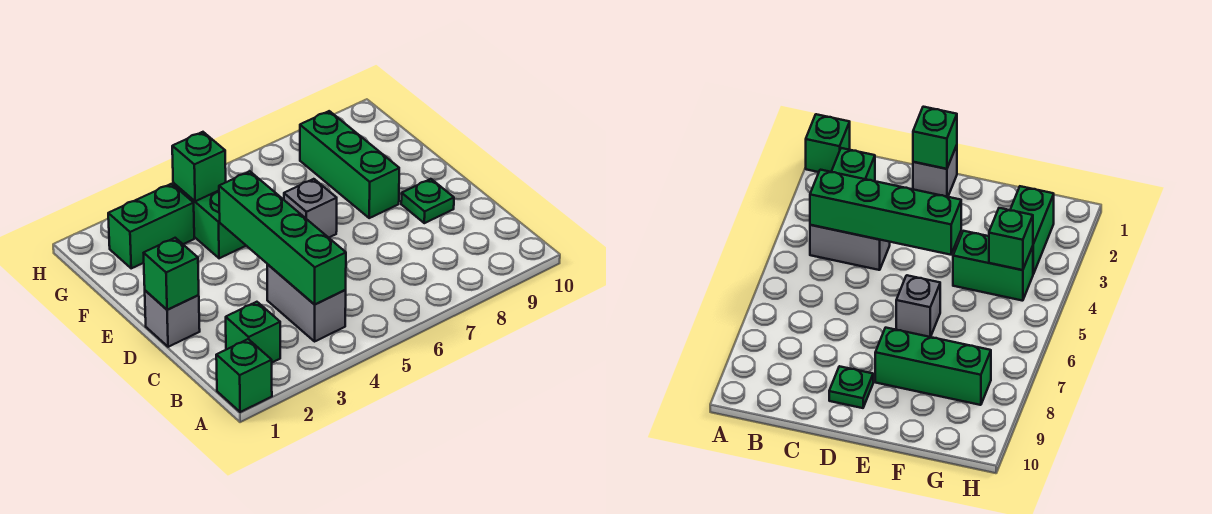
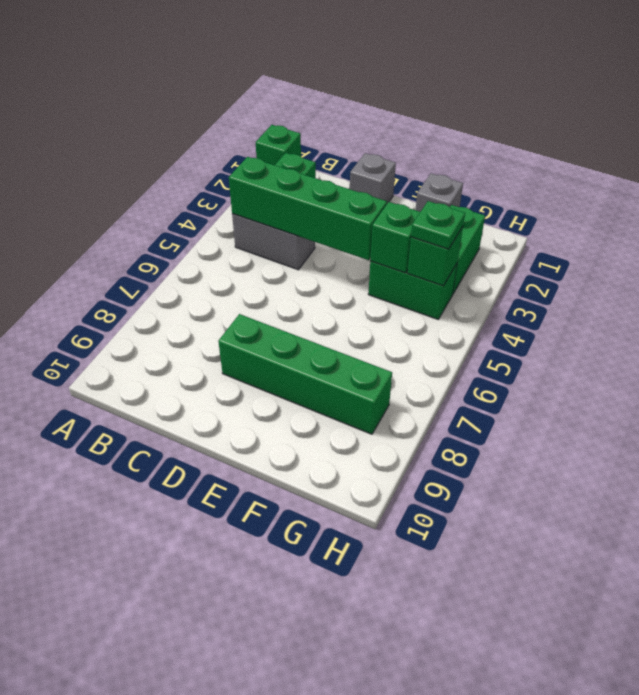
green brick D1 level 2 -> green brick F4 level 2
green plate D9 level 1 -> green plate G4 level 3
grey brick E6 level 1 -> grey brick F1 level 1
green brick E8:G8 level 1 -> green brick D8:G8 level 1

